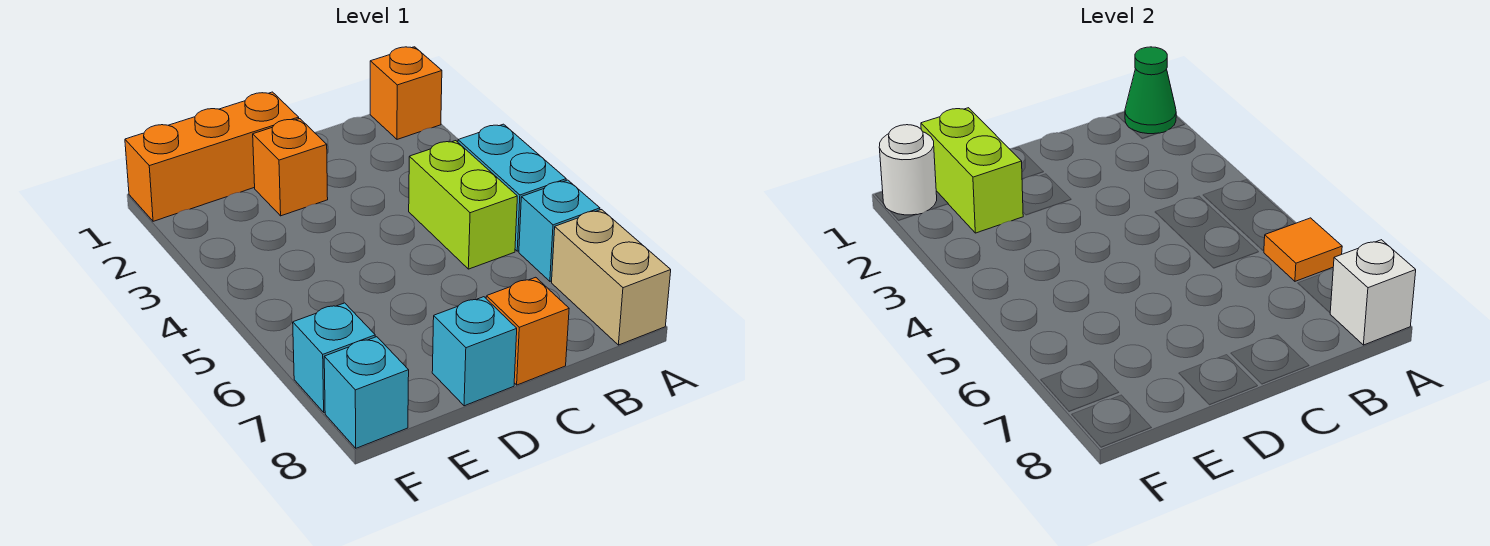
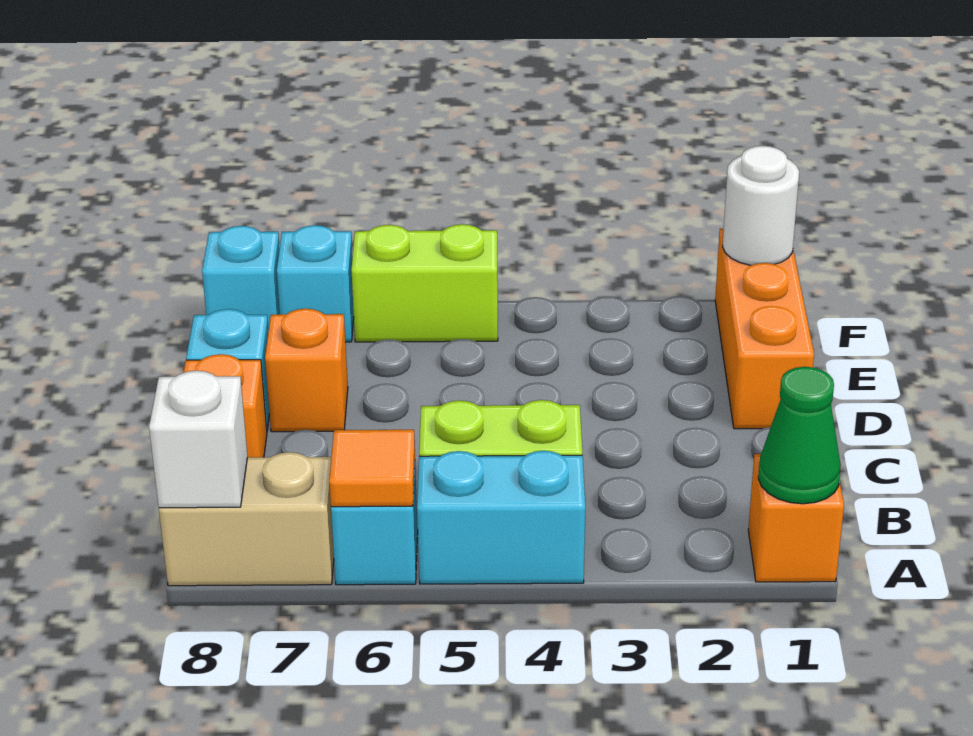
orange brick D2 level 1 -> orange brick D7 level 1
lime brick E1:E2 level 2 -> lime brick F5:F6 level 1

